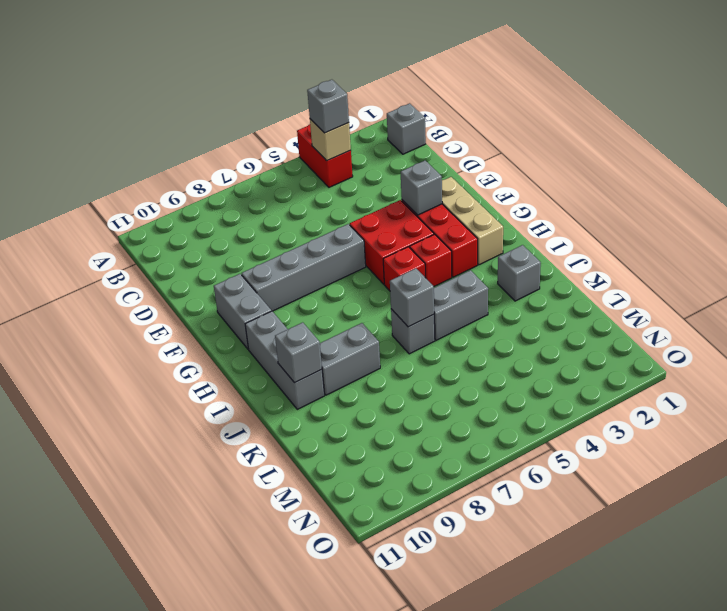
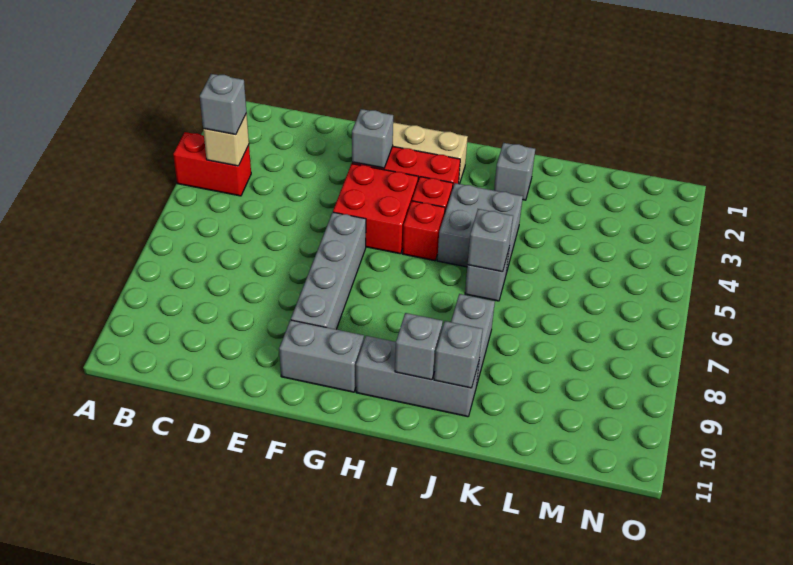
grey brick B1 level 1 -> grey brick I10 level 2
grey brick J4:J5 level 1 -> grey brick I4:J5 level 1

